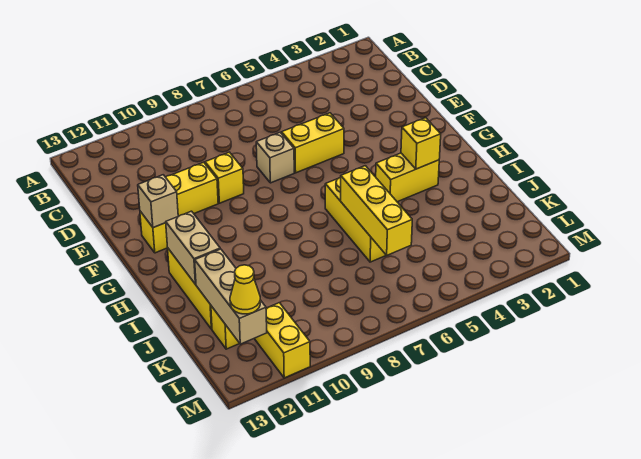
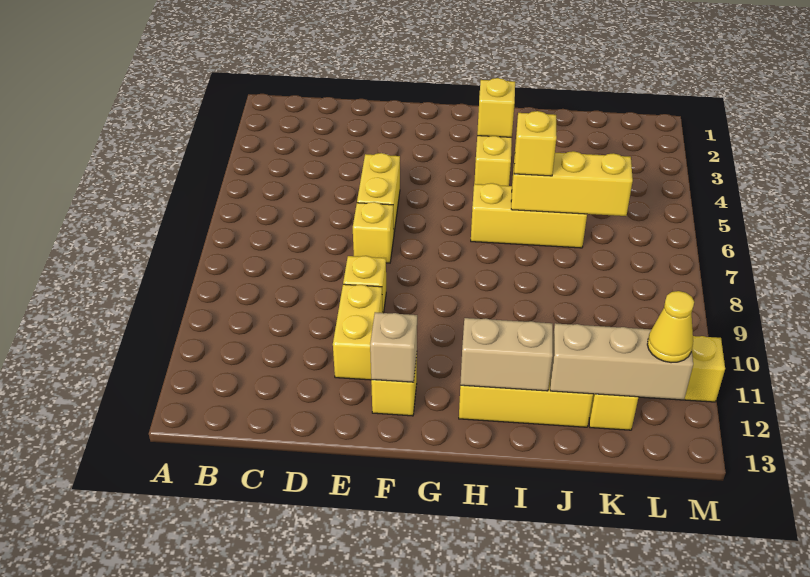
tan brick E7 level 1 -> yellow brick E7 level 1
none -> yellow brick I6 level 3

